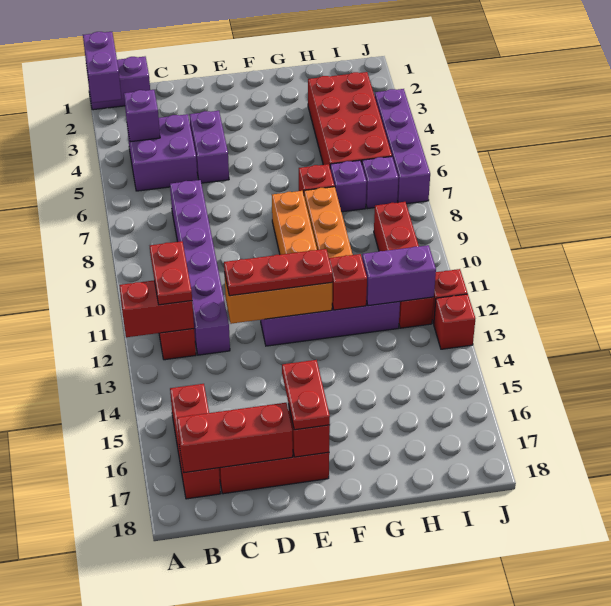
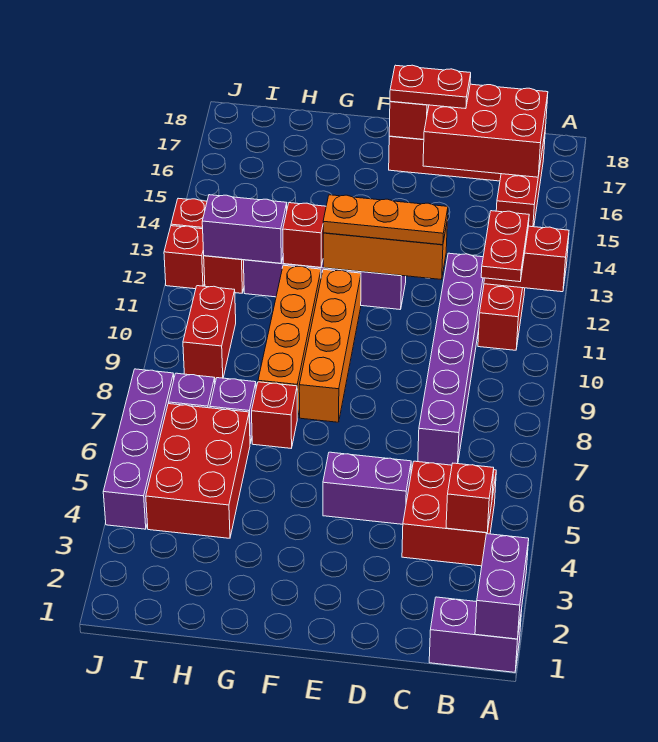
purple brick B4:C5 level 1 -> red brick B4:C5 level 1
purple brick B4 level 2 -> red brick B4 level 2
red brick B17:D17 level 2 -> red brick B16:D17 level 2
purple brick D4:D5 level 1 -> purple brick D5:E5 level 1
red plate D12:F12 level 3 -> orange plate D12:F12 level 3
red plate E16:E17 level 3 -> red plate D17:E17 level 3
red brick H3:I6 level 1 -> red brick H4:I6 level 1

